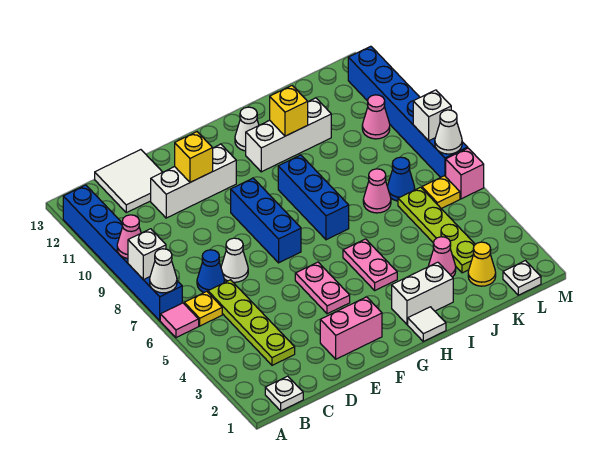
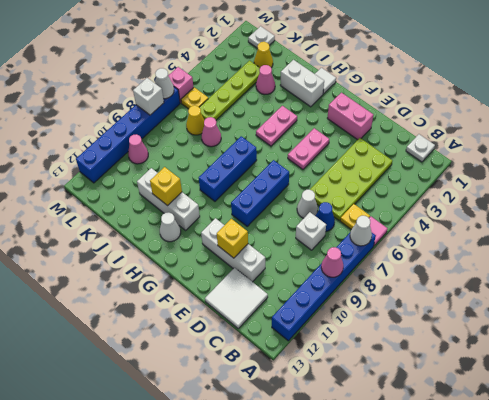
white brick A8 level 2 -> white brick C8 level 1
lime plate C3:C6 level 1 -> lime plate C3:D6 level 1
blue cone K7 level 1 -> yellow cone K7 level 1

